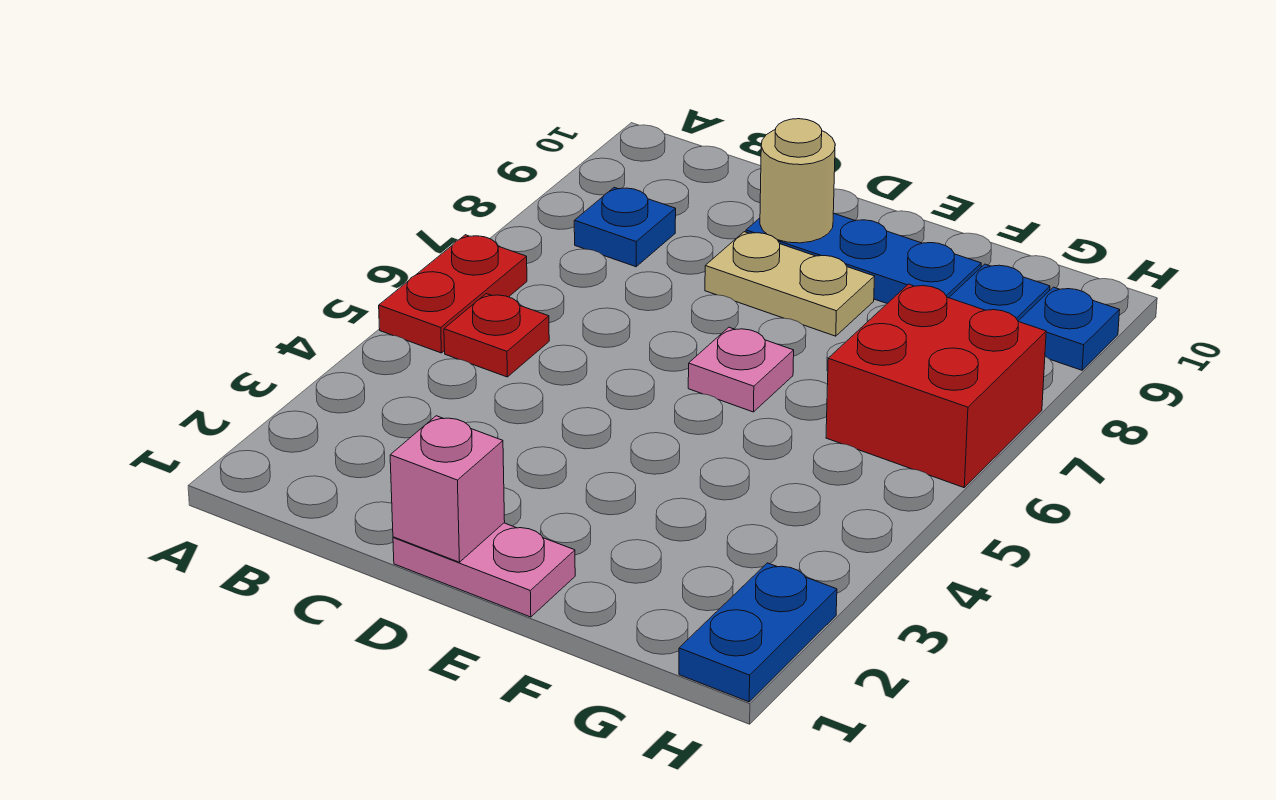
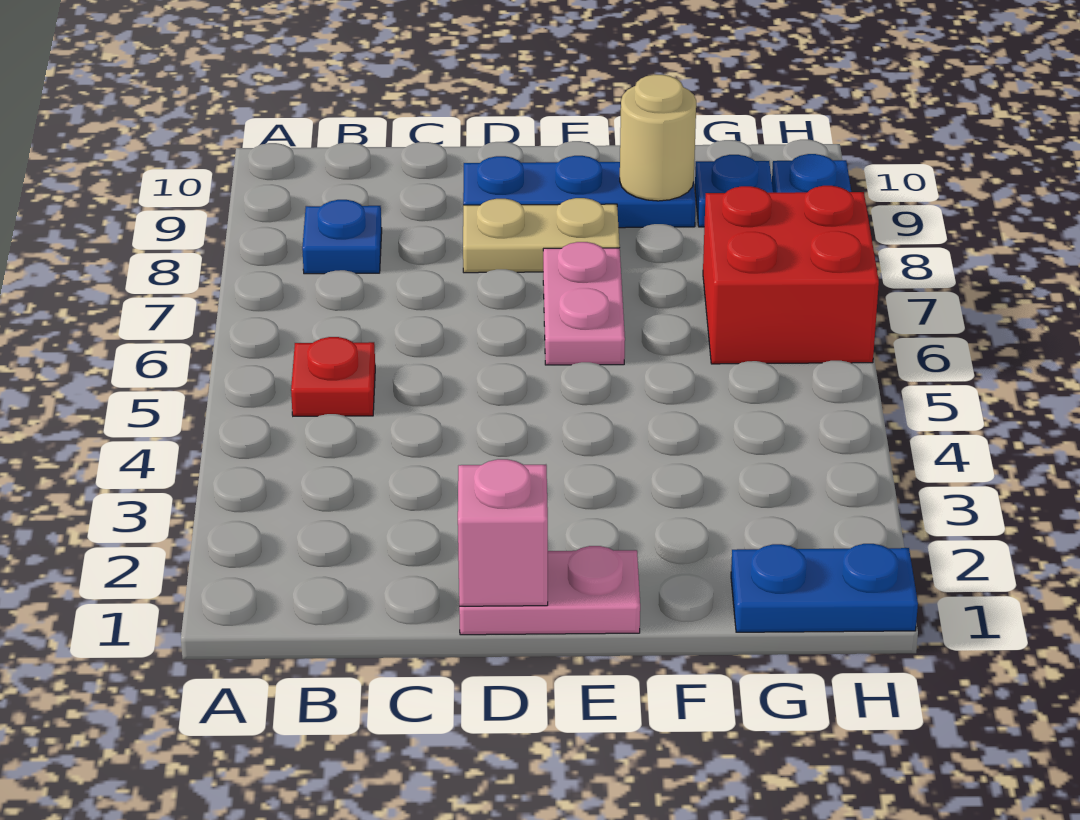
red plate A5:A6 level 1 -> none
tan round brick D9 level 2 -> tan round brick F9 level 2
pink plate E6 level 1 -> pink plate E6:E7 level 1
blue plate H1:H2 level 1 -> blue plate G1:H1 level 1

